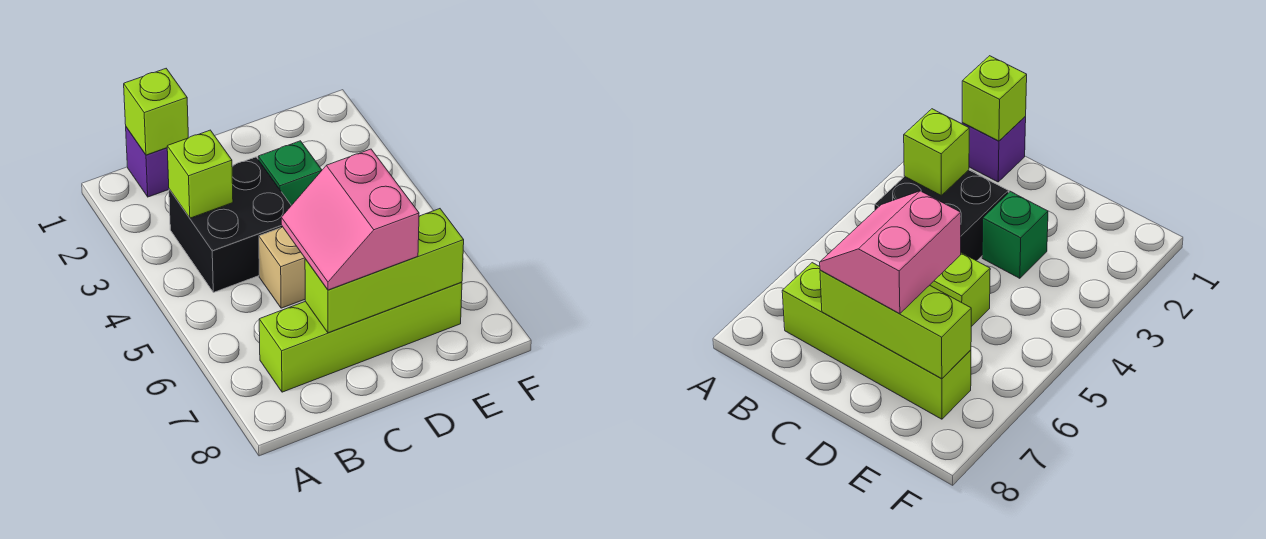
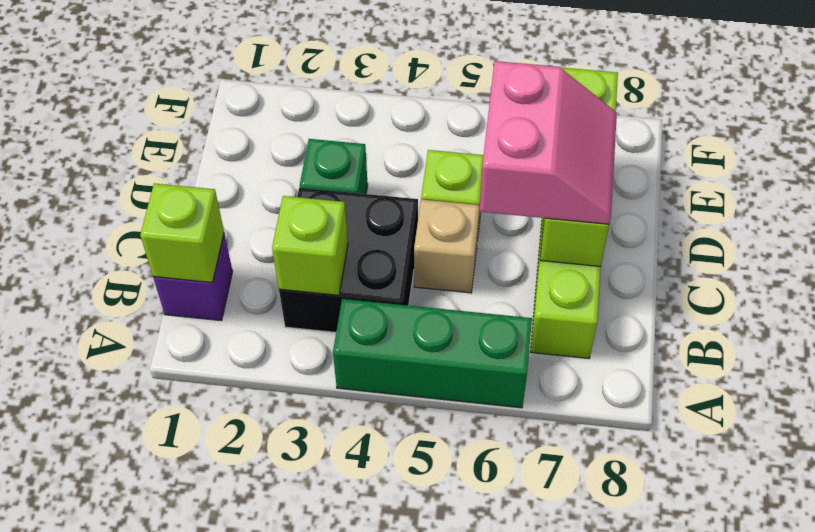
none -> green brick A4:A6 level 1
pink slope C6:D7 level 3 top D -> pink slope C6:D7 level 3 top 6

